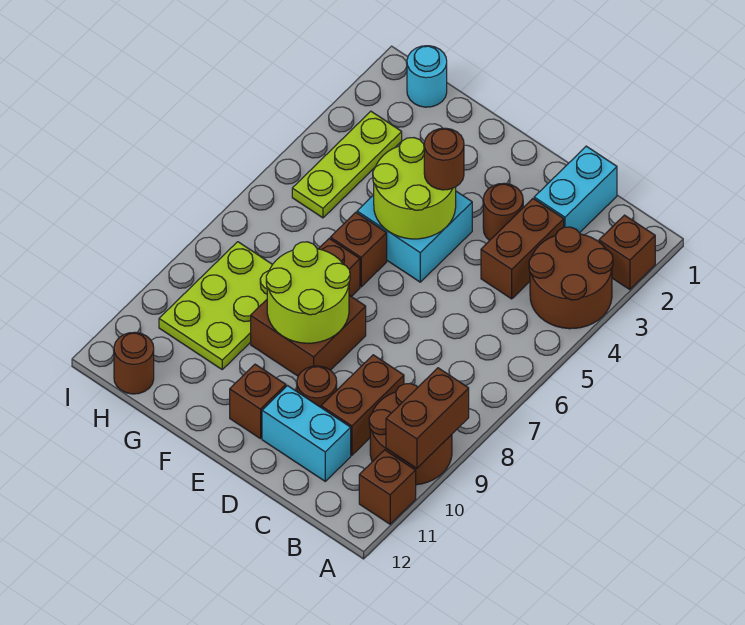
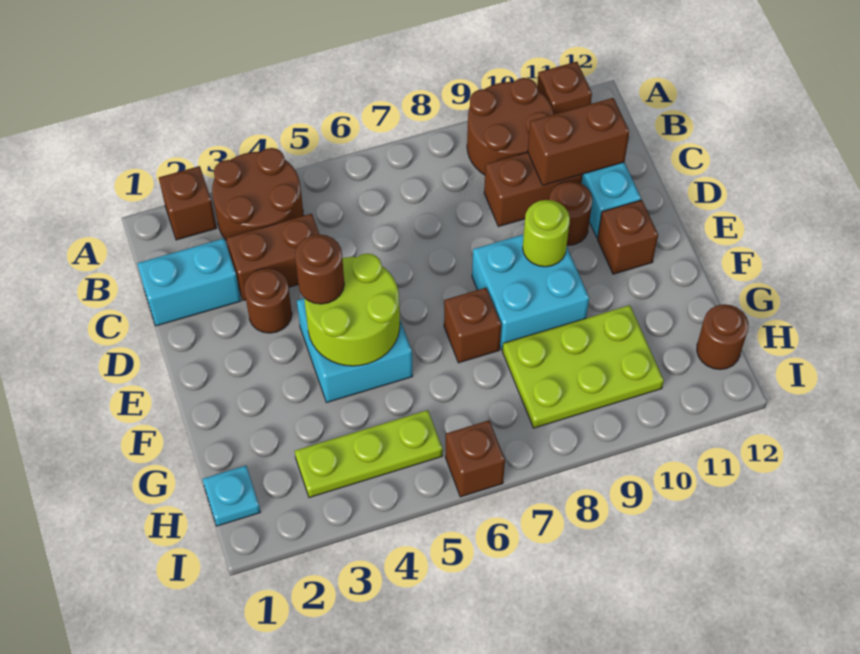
brown brick A9:A10 level 2 -> brown brick C10:C11 level 2
brown brick E8:F9 level 1 -> cyan brick E8:F9 level 1
lime round brick E8:F9 level 2 -> lime round brick E9 level 2
brown brick F6 level 1 -> brown brick I6 level 1
cyan round brick H1 level 1 -> cyan plate H1 level 1

